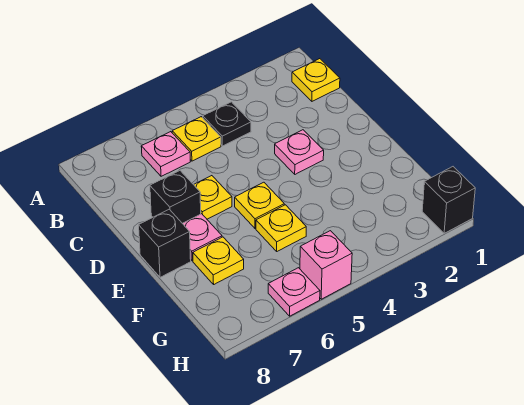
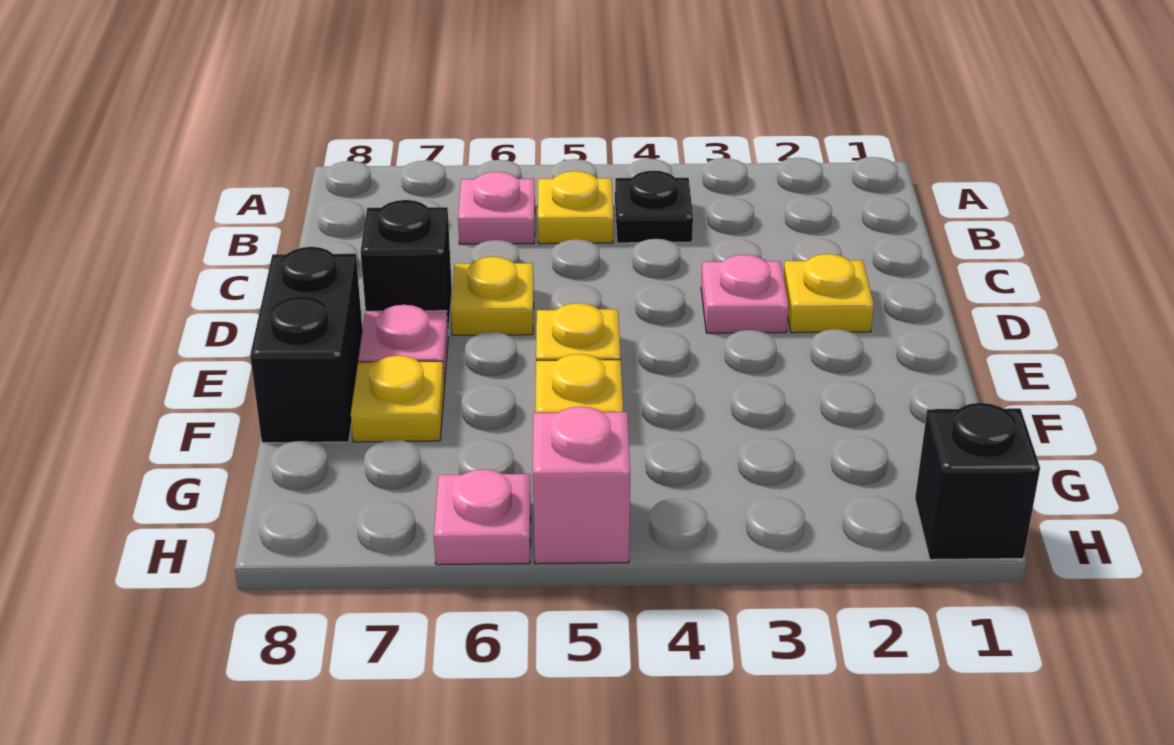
yellow plate B1 level 1 -> yellow plate D2 level 1
black brick E8 level 1 -> black brick E8:F8 level 1

